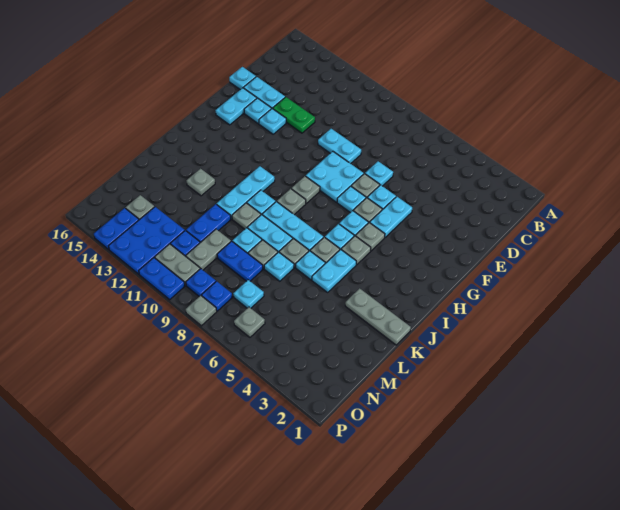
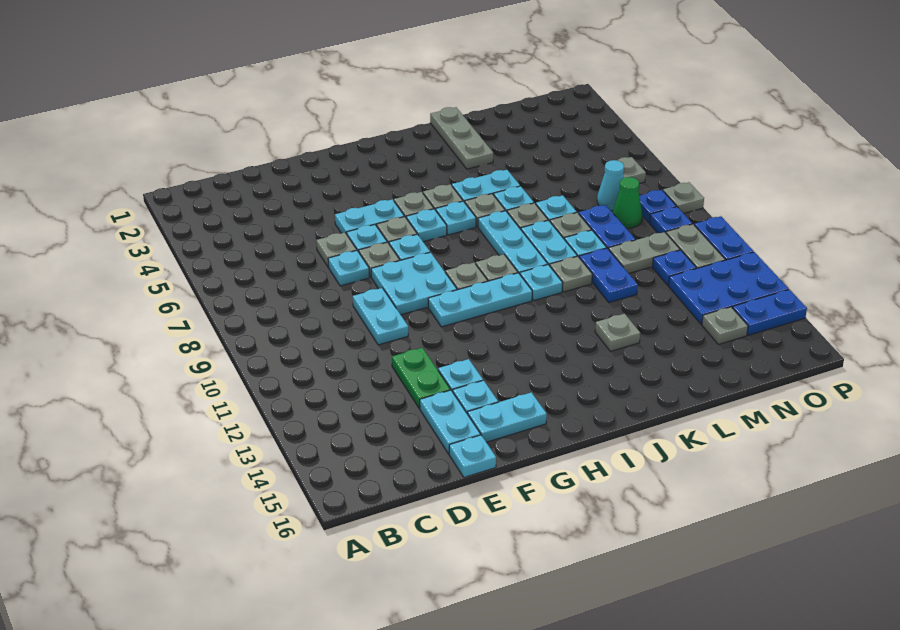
none -> grey plate E6 level 1
cyan plate I11:K11 level 1 -> cyan plate G10:I10 level 1
blue plate L11:M11 level 1 -> blue plate L10:L11 level 1
cyan plate N7 level 1 -> cyan cone N7 level 1
none -> green cone N8 level 1

